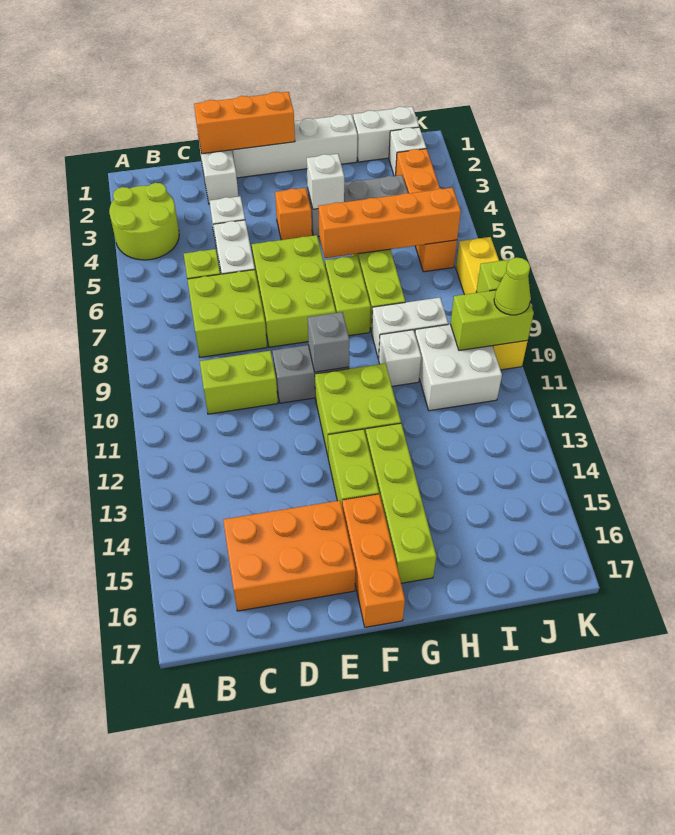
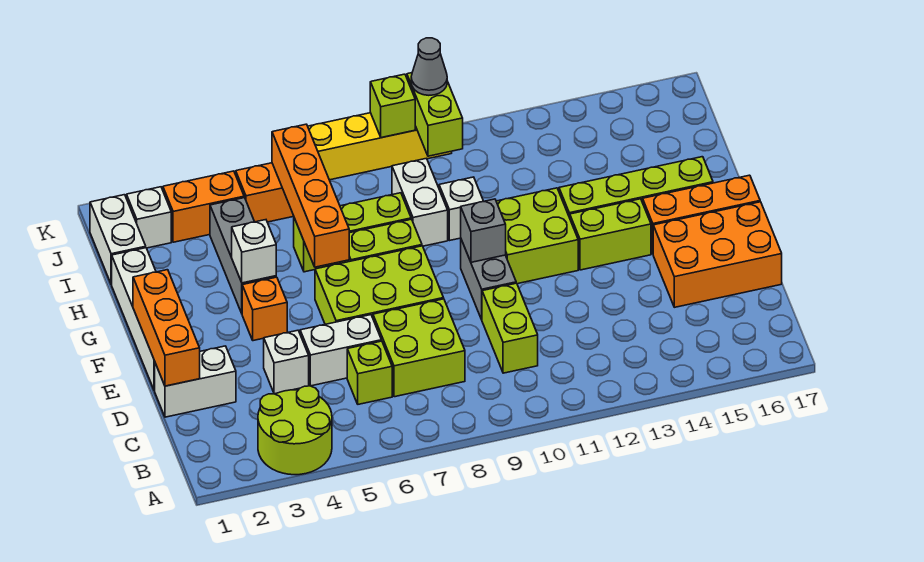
orange brick C15:E16 level 1 -> orange brick D15:E17 level 1
white brick I10:J11 level 1 -> none
lime cone K10 level 3 -> grey cone K10 level 3

